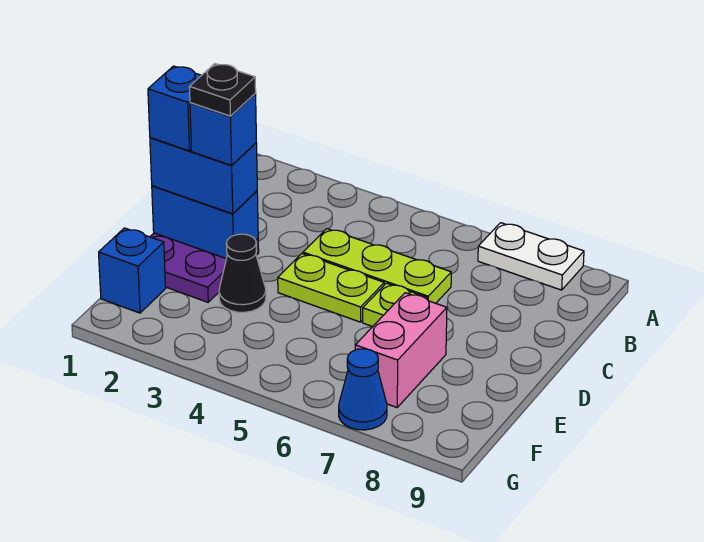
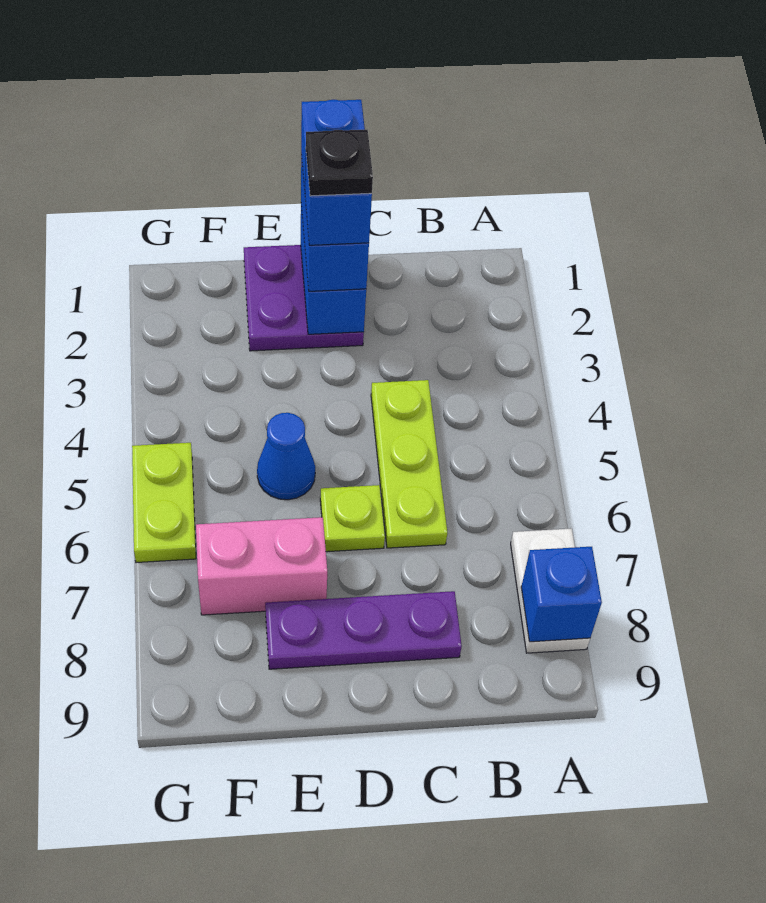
none -> purple plate C8:E8 level 1
lime plate D4:D5 level 1 -> lime plate G5:G6 level 1
black cone E3 level 1 -> none
blue brick F1 level 1 -> blue brick A8 level 2
blue cone G7 level 1 -> blue cone E5 level 1

